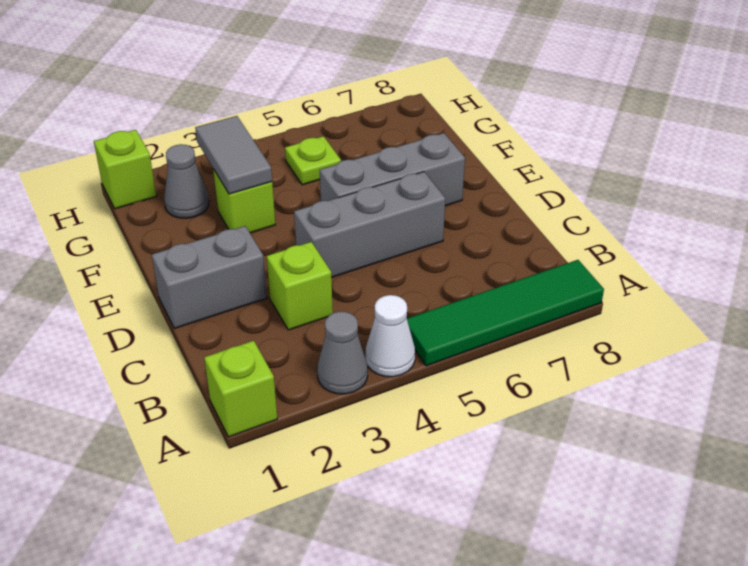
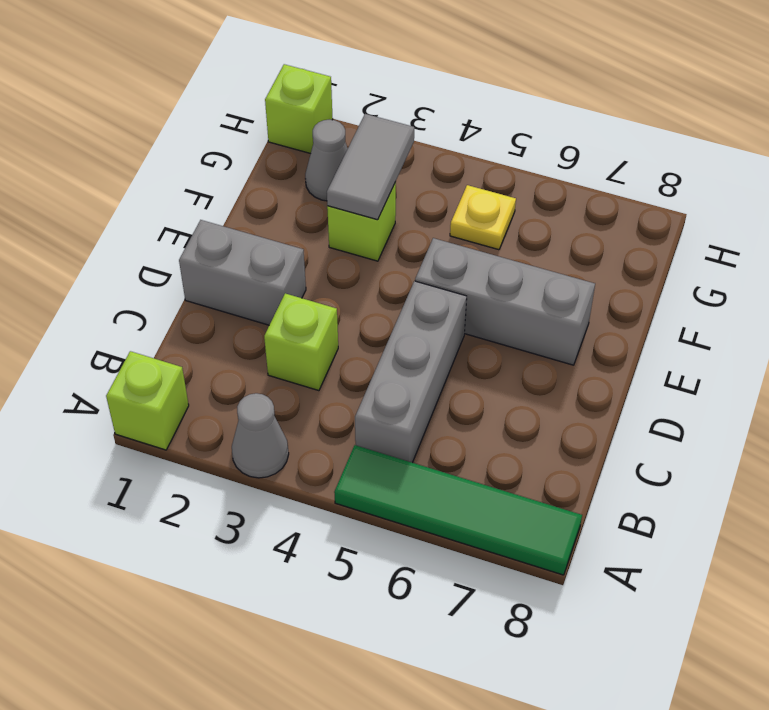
white cone A4 level 1 -> none
grey brick D4:D6 level 1 -> grey brick B5:D5 level 1
lime plate G5 level 1 -> yellow plate G5 level 1

